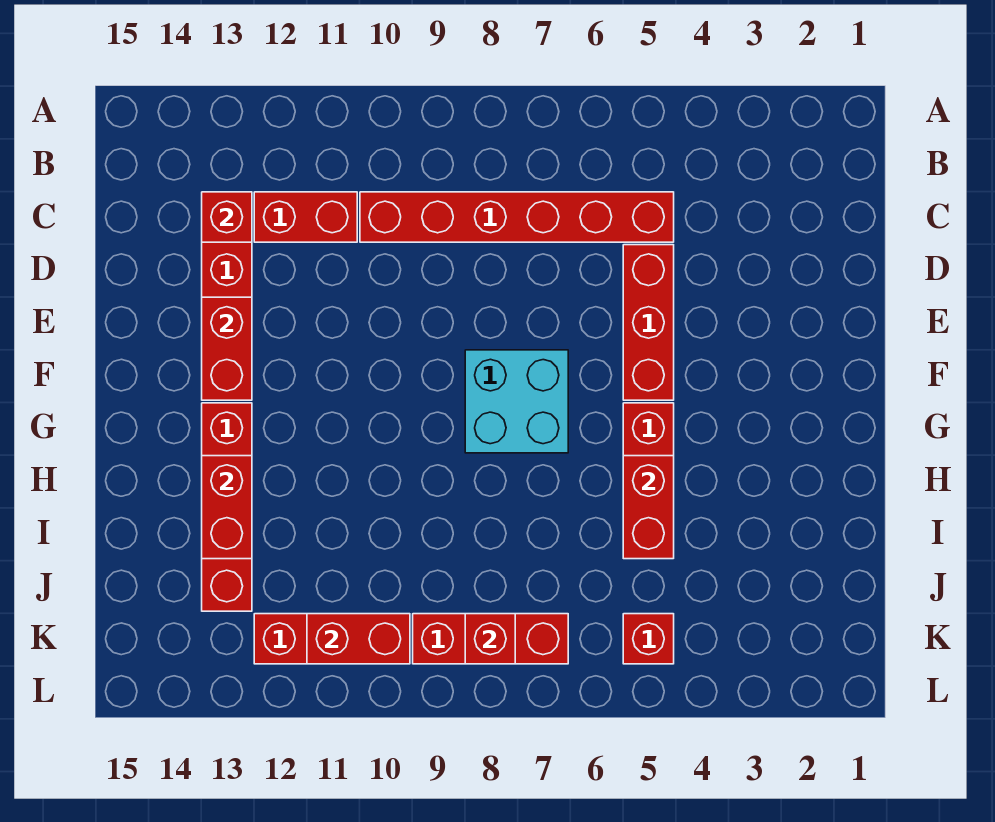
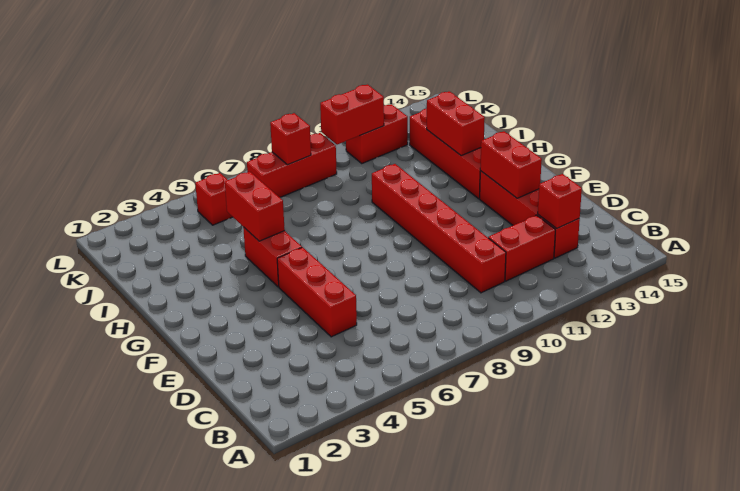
red brick C5:C10 level 1 -> red brick C10:H10 level 1
cyan brick F7:G8 level 1 -> none

